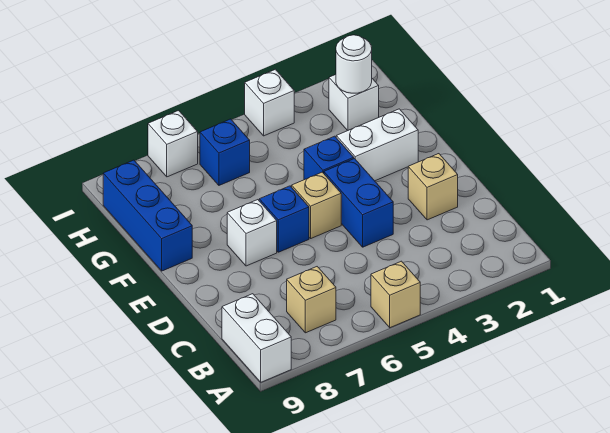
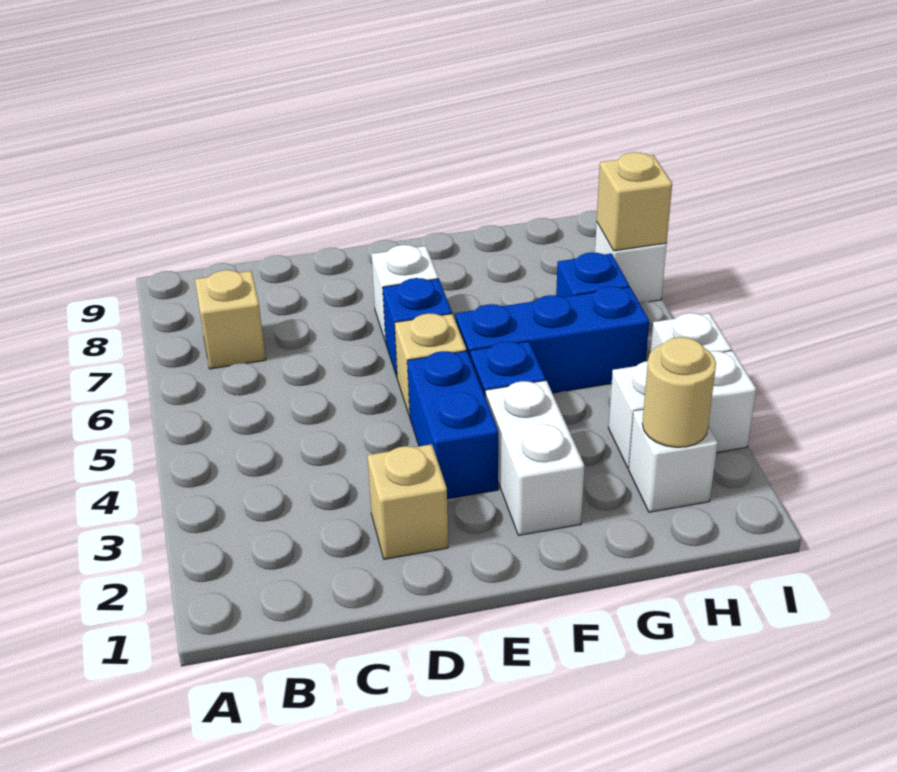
tan brick A5 level 1 -> tan brick I7 level 2
white brick A9:B9 level 1 -> white brick H3:I3 level 1
blue brick D4:E4 level 1 -> blue brick E3:E4 level 1
blue brick F9:H9 level 1 -> blue brick F5:H5 level 1
white round brick H2 level 2 -> tan round brick H2 level 2

